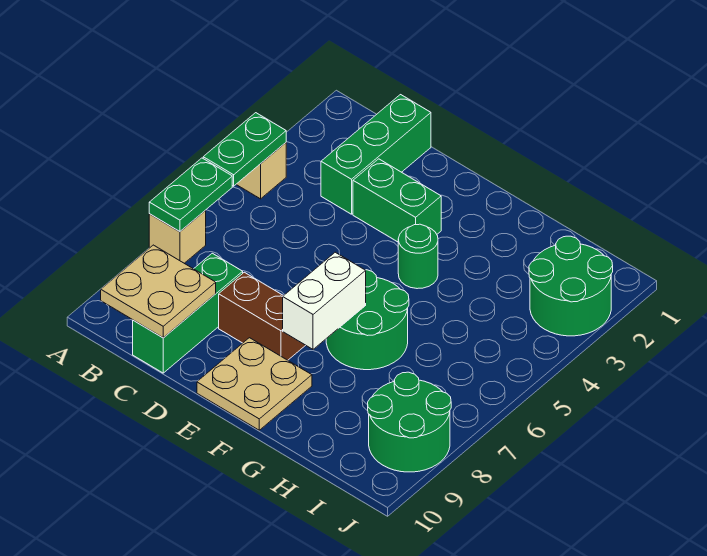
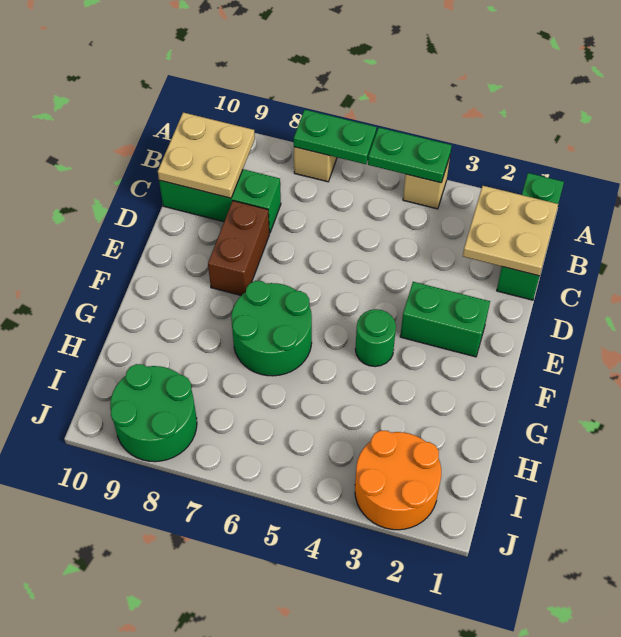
green brick C1:C3 level 1 -> green brick A1:C1 level 1
green brick D3:E3 level 1 -> green brick E2:E3 level 1
tan plate E9:F10 level 1 -> tan plate B1:C2 level 2
white brick F7:F8 level 2 -> none
green round brick I2:J3 level 1 -> orange round brick I2:J3 level 1

